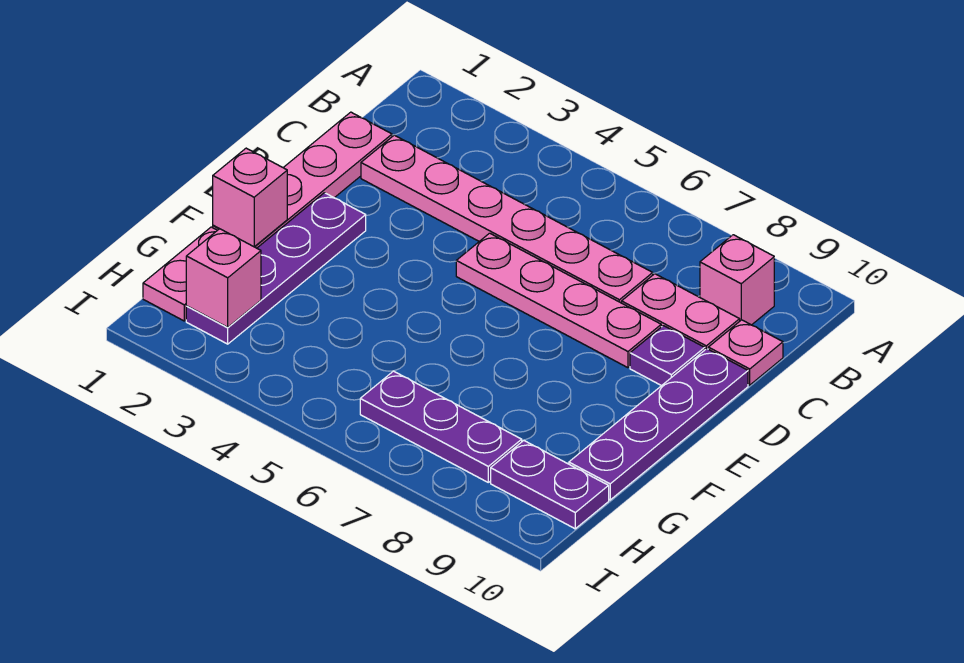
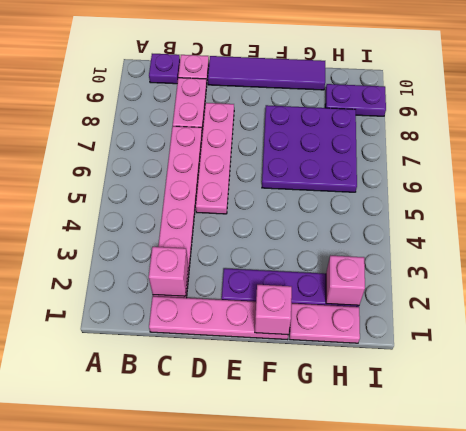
pink brick B9 level 1 -> pink brick C2 level 2
purple plate D9 level 1 -> purple plate B10 level 1
purple plate D10:G10 level 1 -> purple tile D10:G10 level 1
purple plate H6:H8 level 1 -> purple plate F6:H8 level 1
purple plate H9:H10 level 1 -> purple plate H9:I9 level 1

